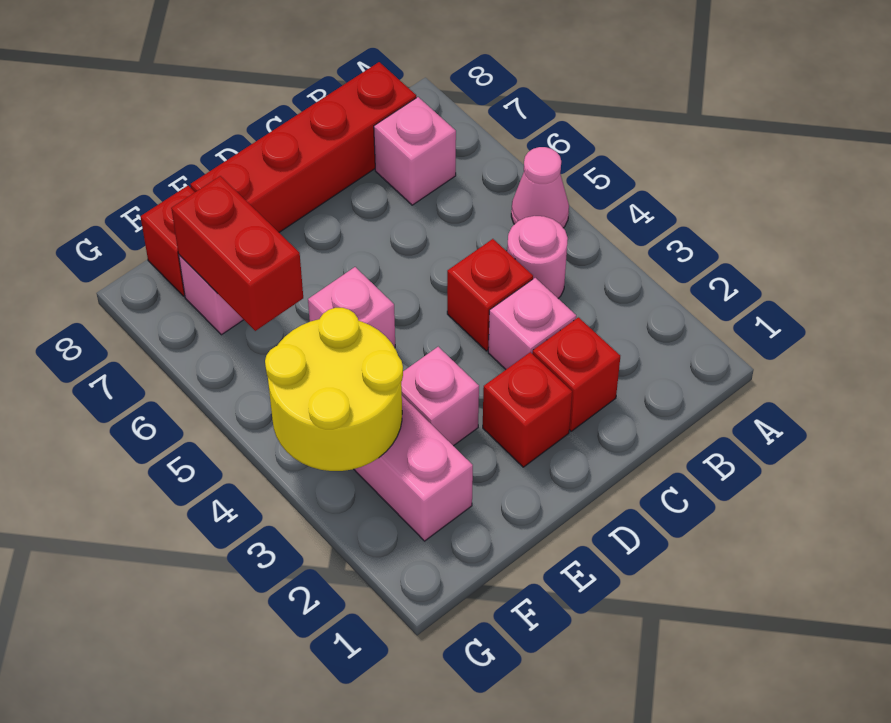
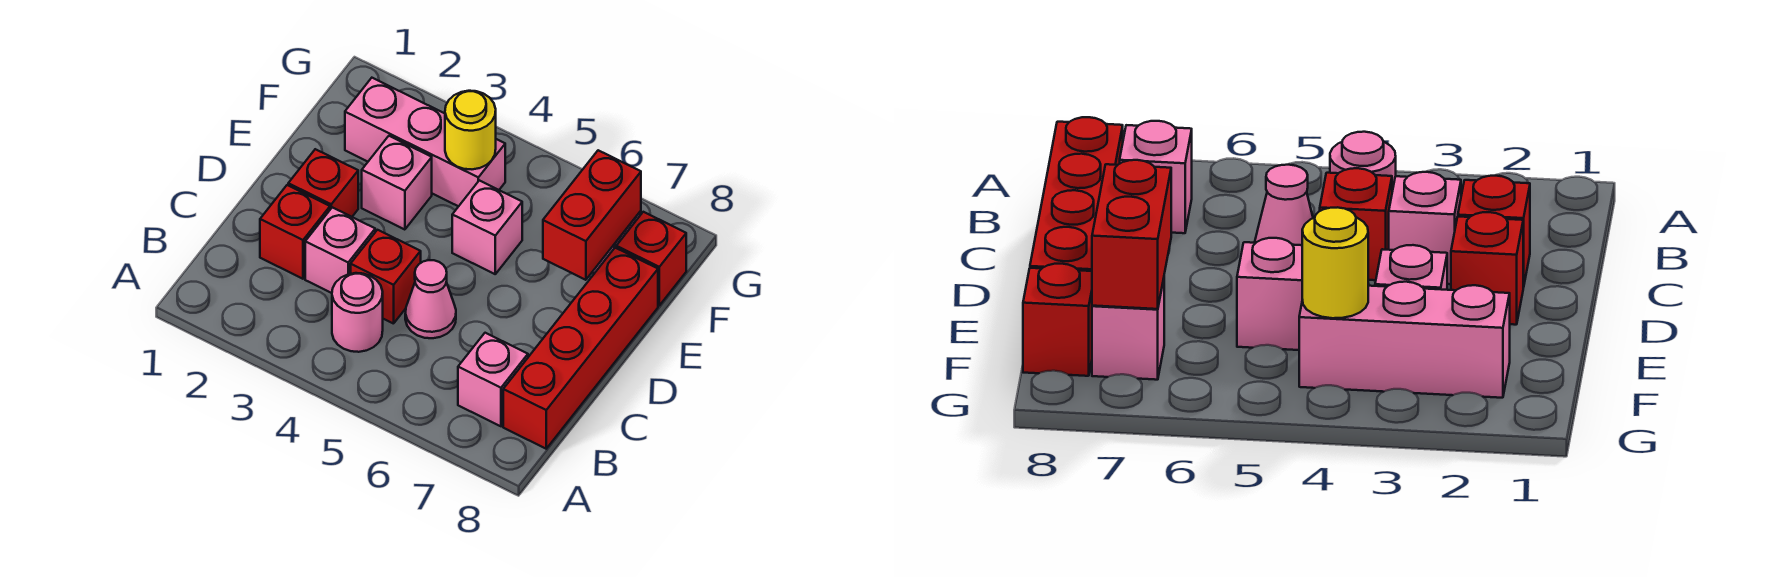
pink cone A5 level 1 -> pink cone C5 level 1
yellow round brick F3:G4 level 2 -> yellow round brick F4 level 2
red brick F6:F7 level 2 -> red brick E7:F7 level 2

